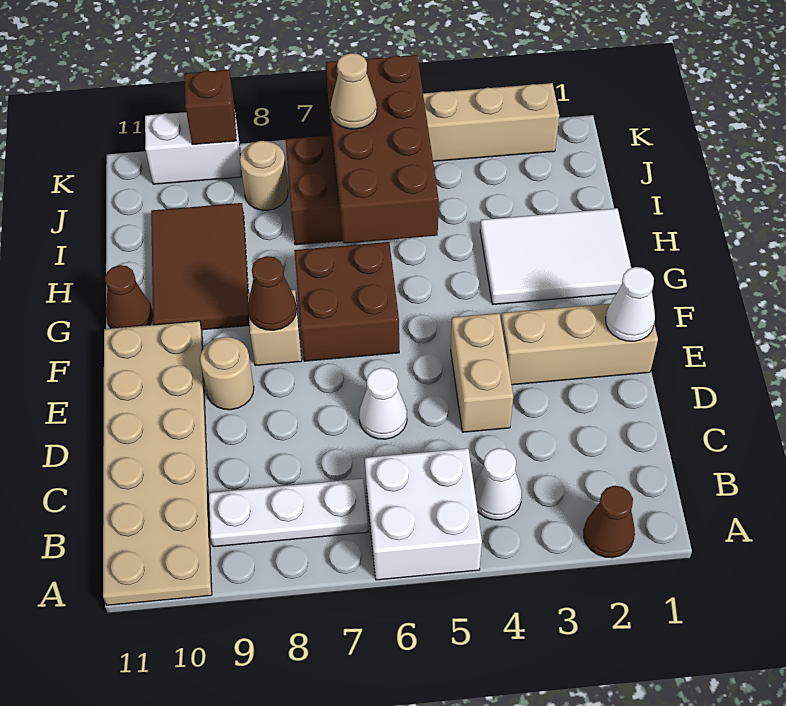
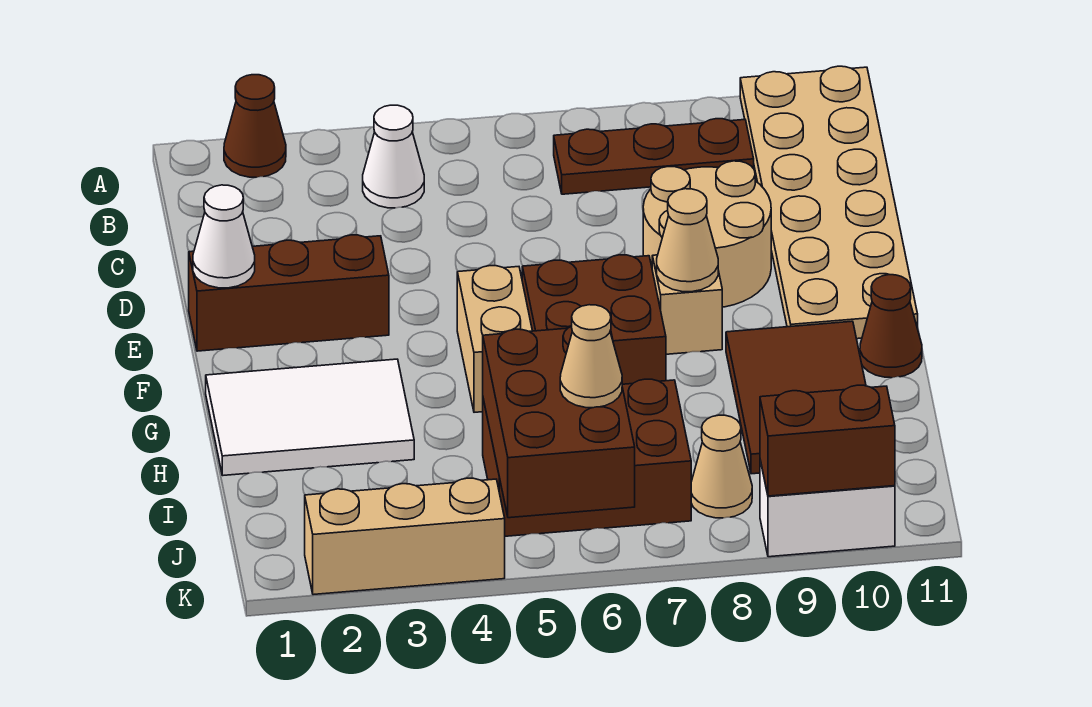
white brick A5:B6 level 1 -> none
white plate B7:B9 level 1 -> brown plate B7:B9 level 1
tan brick D4:E4 level 1 -> tan brick F5:G5 level 1
white cone D6 level 1 -> none
tan brick E1:E3 level 1 -> brown brick E1:E3 level 1
tan round brick E9 level 1 -> tan round brick D8:E9 level 1
brown cone F8 level 2 -> tan cone F8 level 2
brown brick H5:K6 level 2 -> brown brick I5:K6 level 2
tan round brick J8 level 1 -> tan cone J8 level 1
brown brick K9 level 2 -> brown brick K9:K10 level 2

